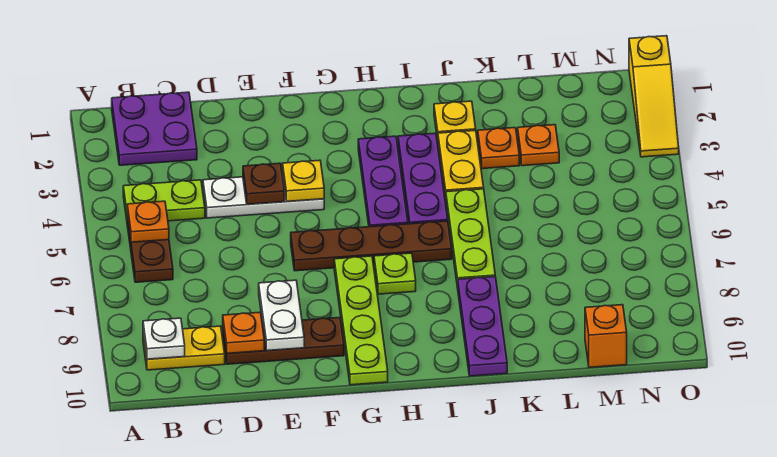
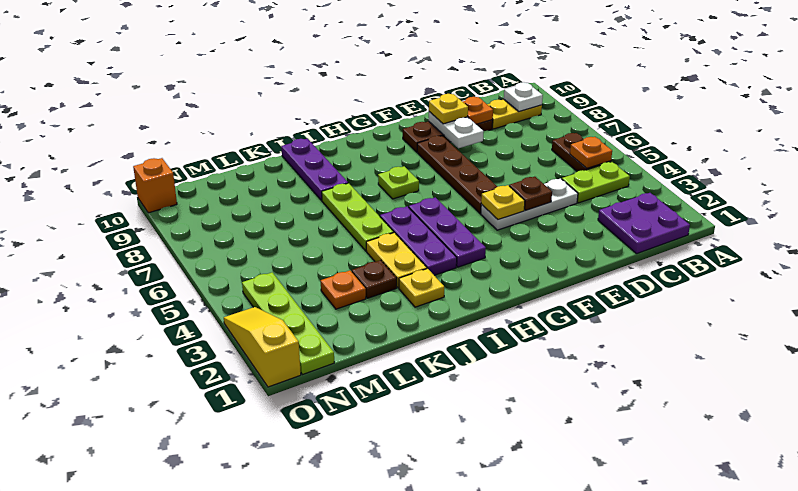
none -> yellow plate E9 level 3
brown plate F6:I6 level 1 -> brown plate F5:F8 level 1
lime plate G7:G10 level 1 -> lime plate N1:N4 level 1
orange plate K3 level 1 -> brown plate K3 level 1
orange brick M10 level 1 -> orange brick O10 level 1

